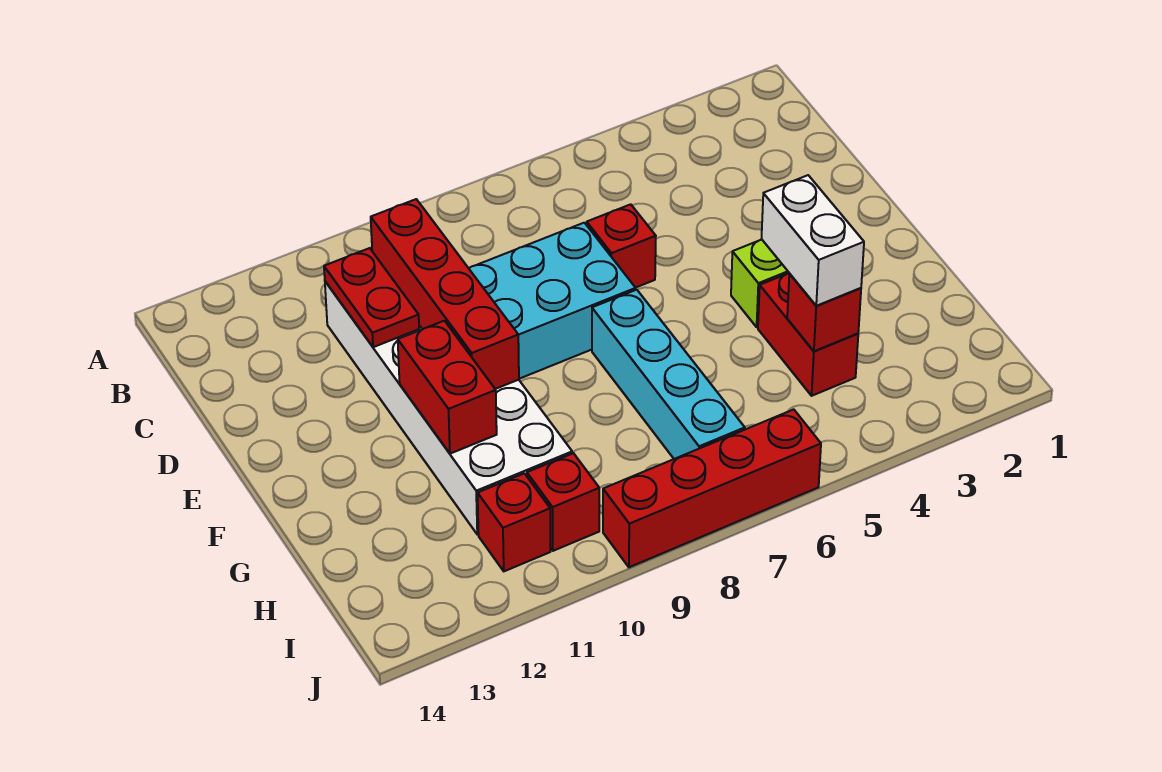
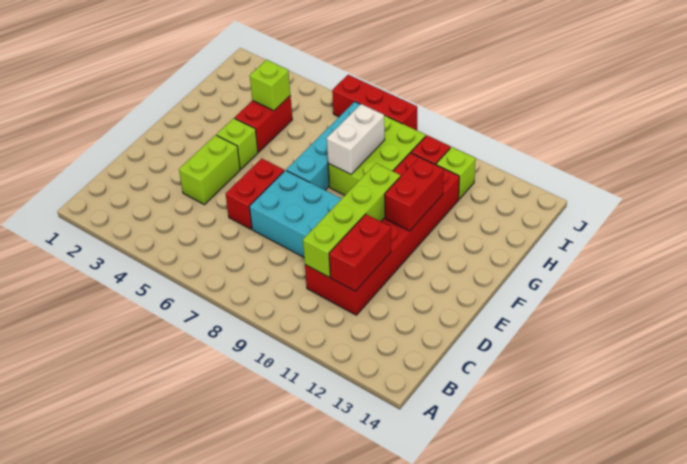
white brick C10:H11 level 1 -> red brick C10:H11 level 1
red brick C10:F10 level 2 -> lime brick C10:F10 level 2
red plate C11:D11 level 2 -> red brick C11:D11 level 2
none -> lime brick D4:E4 level 1
red brick D6 level 1 -> red brick D6:E6 level 1
white brick G4:H4 level 3 -> white brick G8:H8 level 2
none -> lime brick G8:I9 level 1
red brick H4 level 2 -> lime brick H4 level 2
red brick I11 level 1 -> lime brick I11 level 1
red brick J6:J9 level 1 -> red brick J6:J8 level 1

